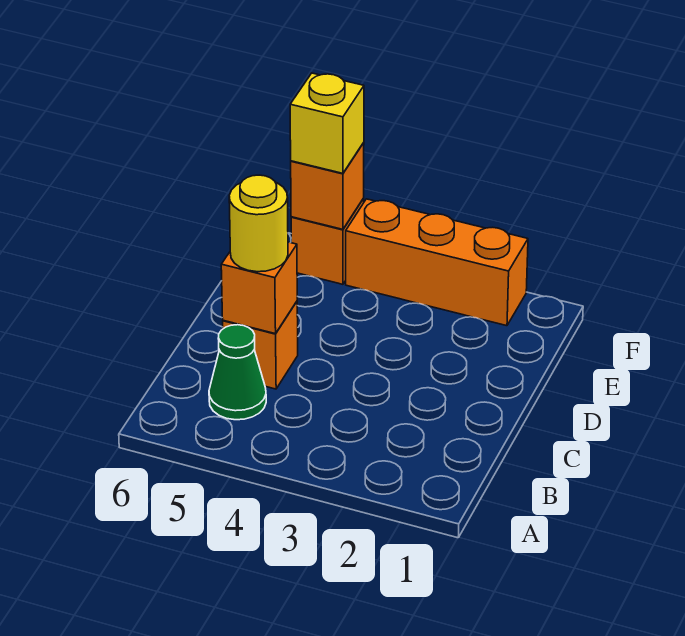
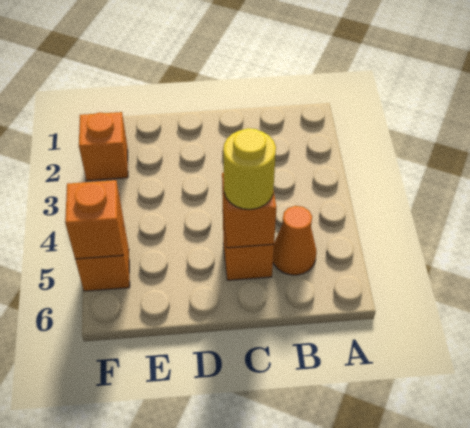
green cone B5 level 1 -> orange cone B5 level 1
orange brick F2:F4 level 1 -> orange brick F2 level 1
yellow brick F5 level 3 -> none

